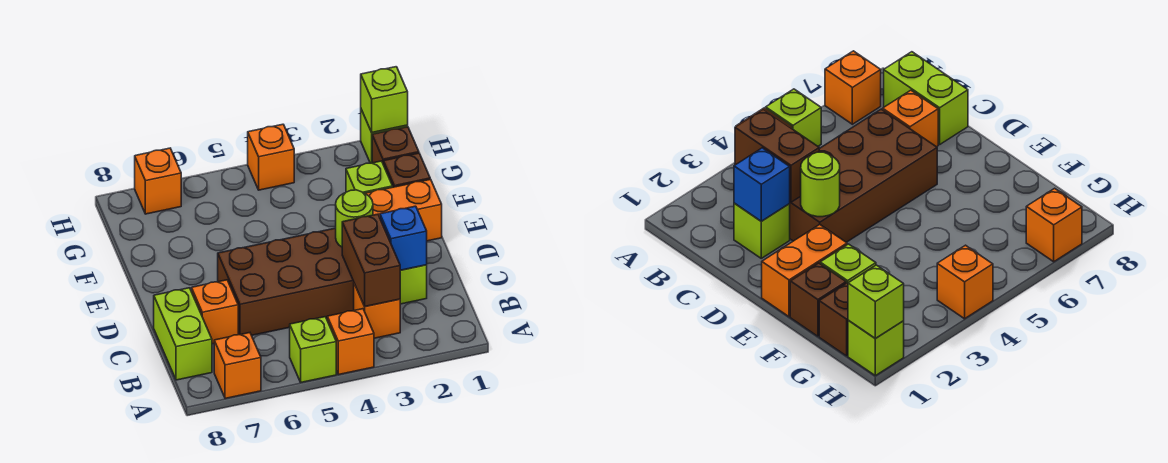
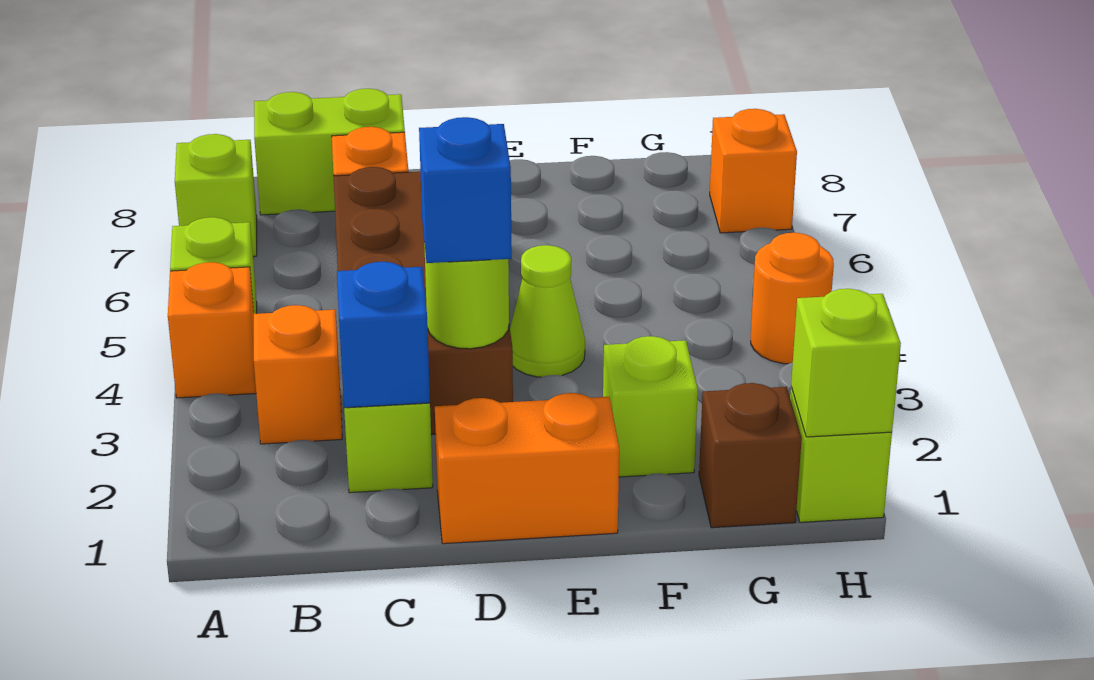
orange brick A7 level 1 -> lime brick A7 level 1
brown brick B3:C3 level 2 -> none
none -> blue brick D3 level 3
orange brick E1:E2 level 1 -> orange brick D1:E1 level 1
none -> lime cone E4 level 1
brown brick F1 level 1 -> none
orange brick H4 level 1 -> orange round brick H4 level 1

